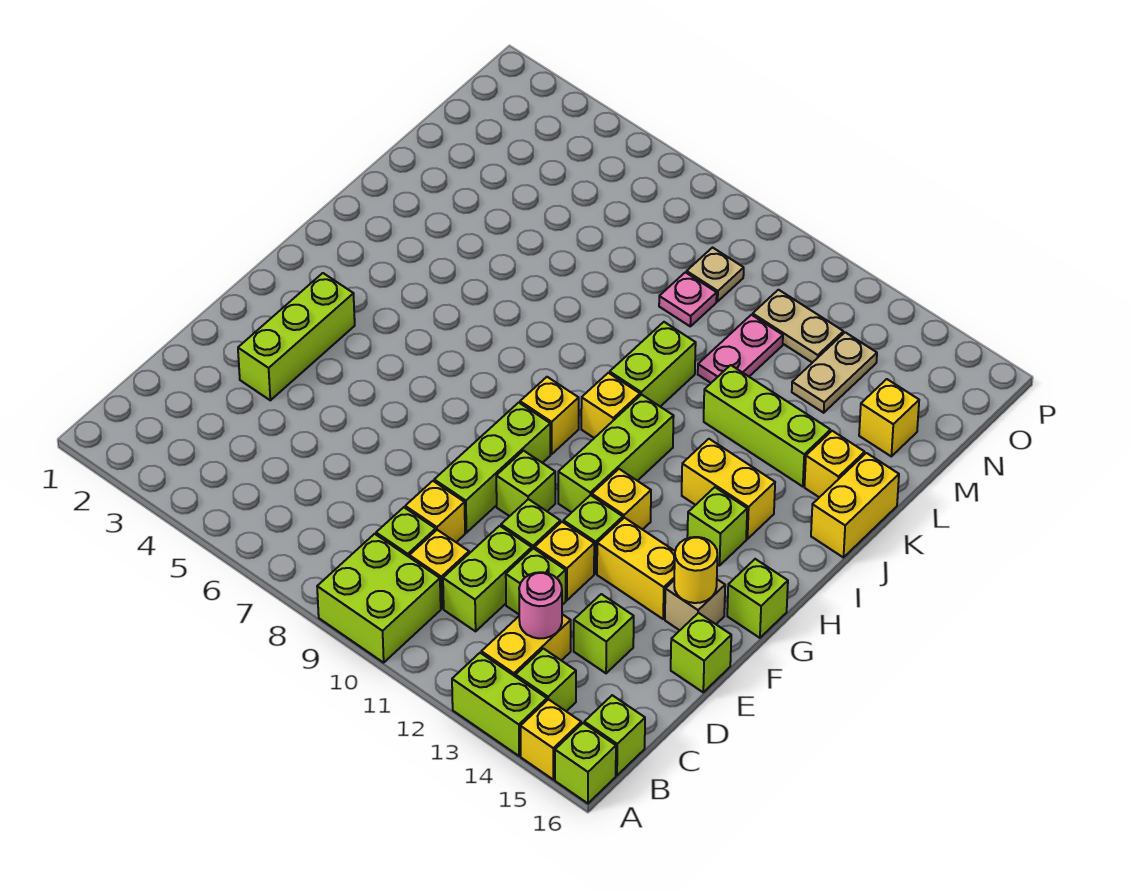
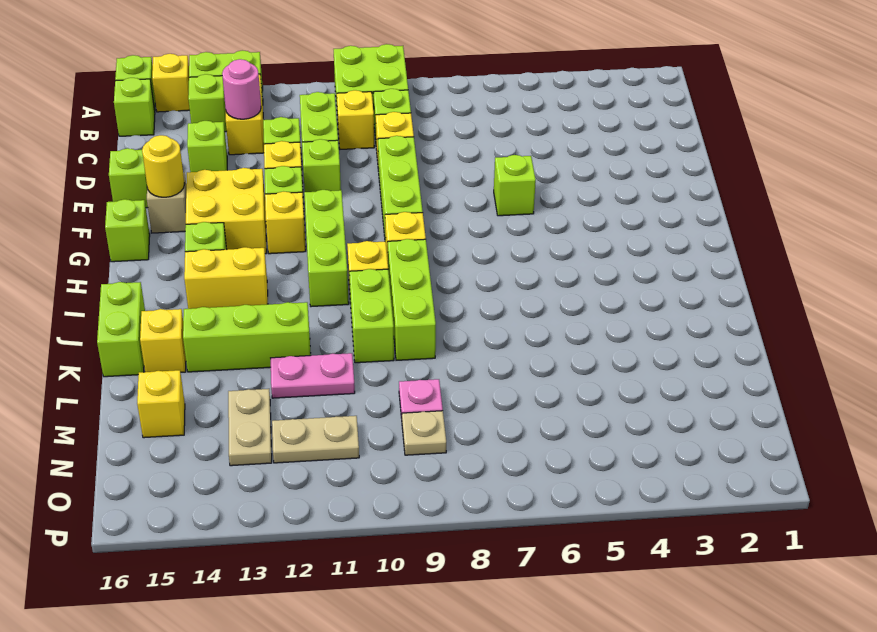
lime brick E3:G3 level 1 -> lime brick I9:K9 level 1
lime brick F10 level 1 -> lime brick F6 level 1
yellow brick F13:F14 level 1 -> yellow brick F13:G14 level 1
yellow brick J16:K16 level 1 -> lime brick J16:K16 level 1
pink plate L11:M11 level 1 -> pink plate L11:L12 level 1

